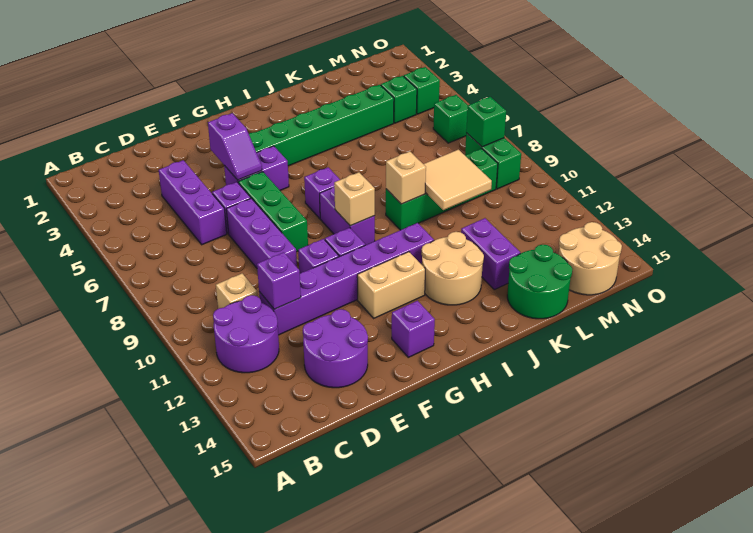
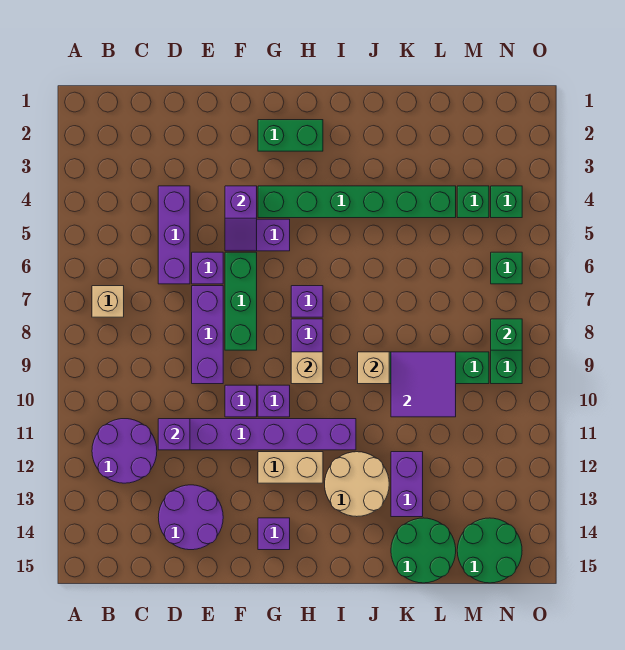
tan brick C10 level 1 -> tan brick B7 level 1
none -> green brick G2:H2 level 1
tan tile K9:L10 level 2 -> purple tile K9:L10 level 2
tan round brick M14:N15 level 1 -> green round brick M14:N15 level 1

